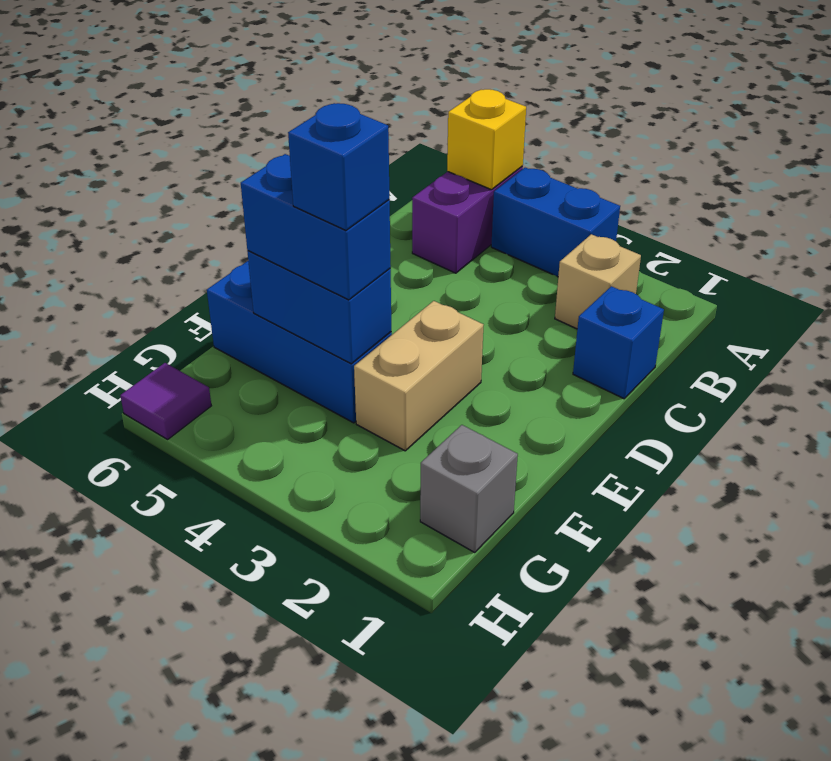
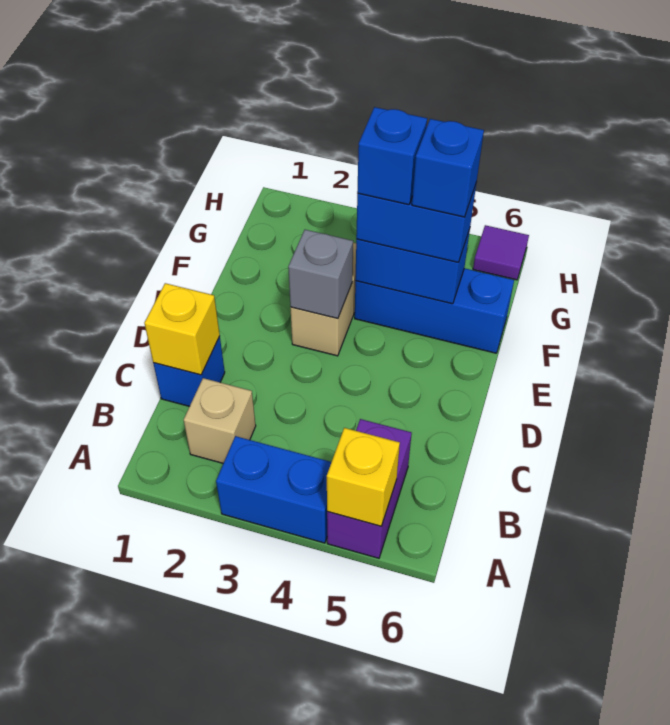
none -> yellow brick C1 level 2
none -> blue brick F5 level 4
grey brick G1 level 1 -> grey brick E3 level 2

